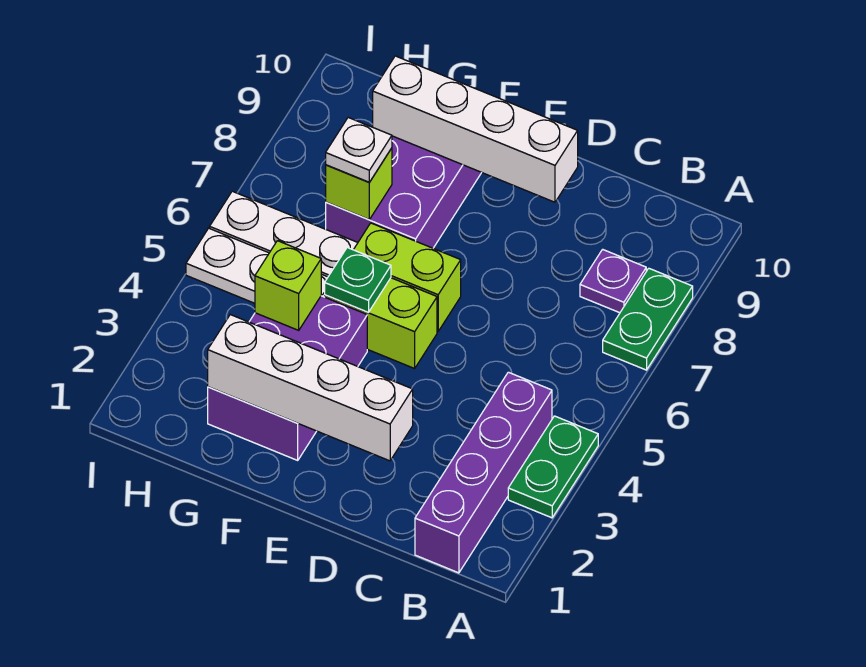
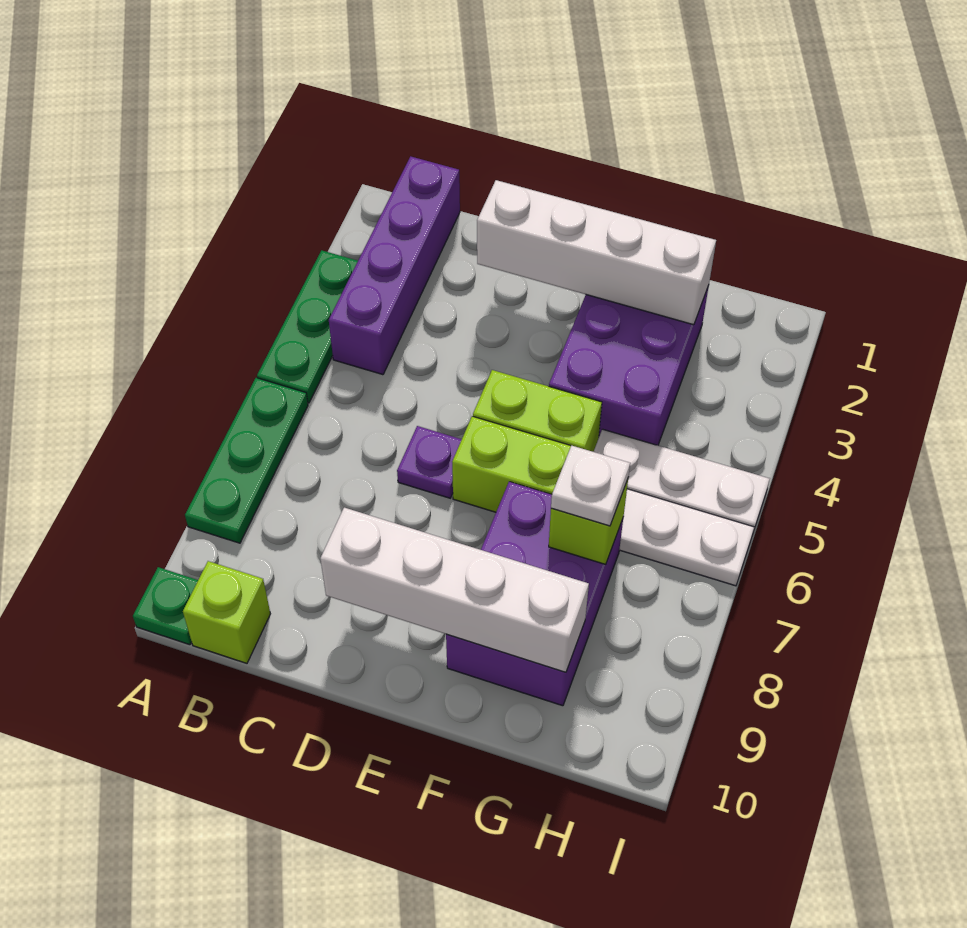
green plate A3:A4 level 1 -> green plate A3:A5 level 1
green plate A7:A8 level 1 -> green plate A6:A8 level 1
purple plate B8 level 1 -> purple plate D6 level 1
green plate F5 level 2 -> green plate A10 level 1
lime brick G4 level 2 -> lime brick B10 level 1

